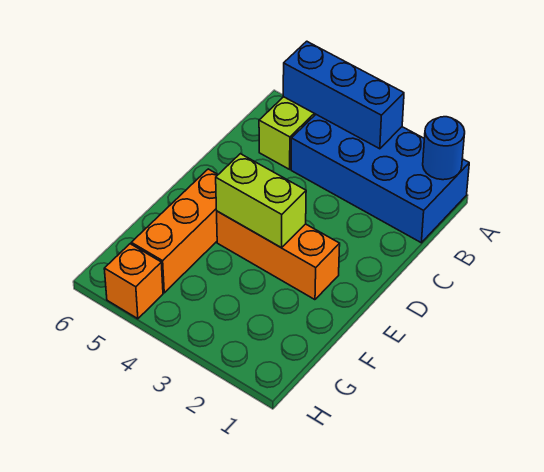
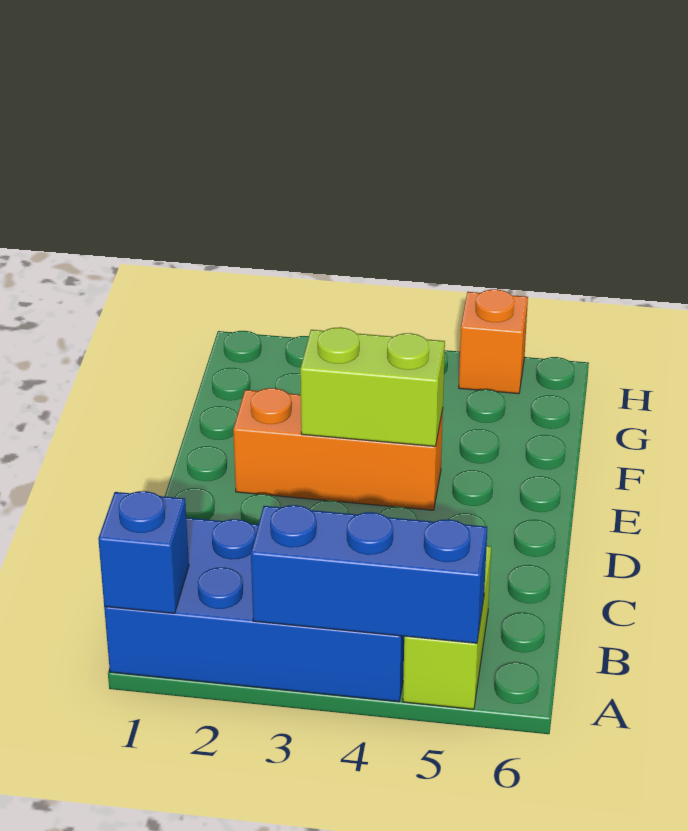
blue round brick A1 level 2 -> blue brick A1 level 2
orange brick E5:G5 level 1 -> none

